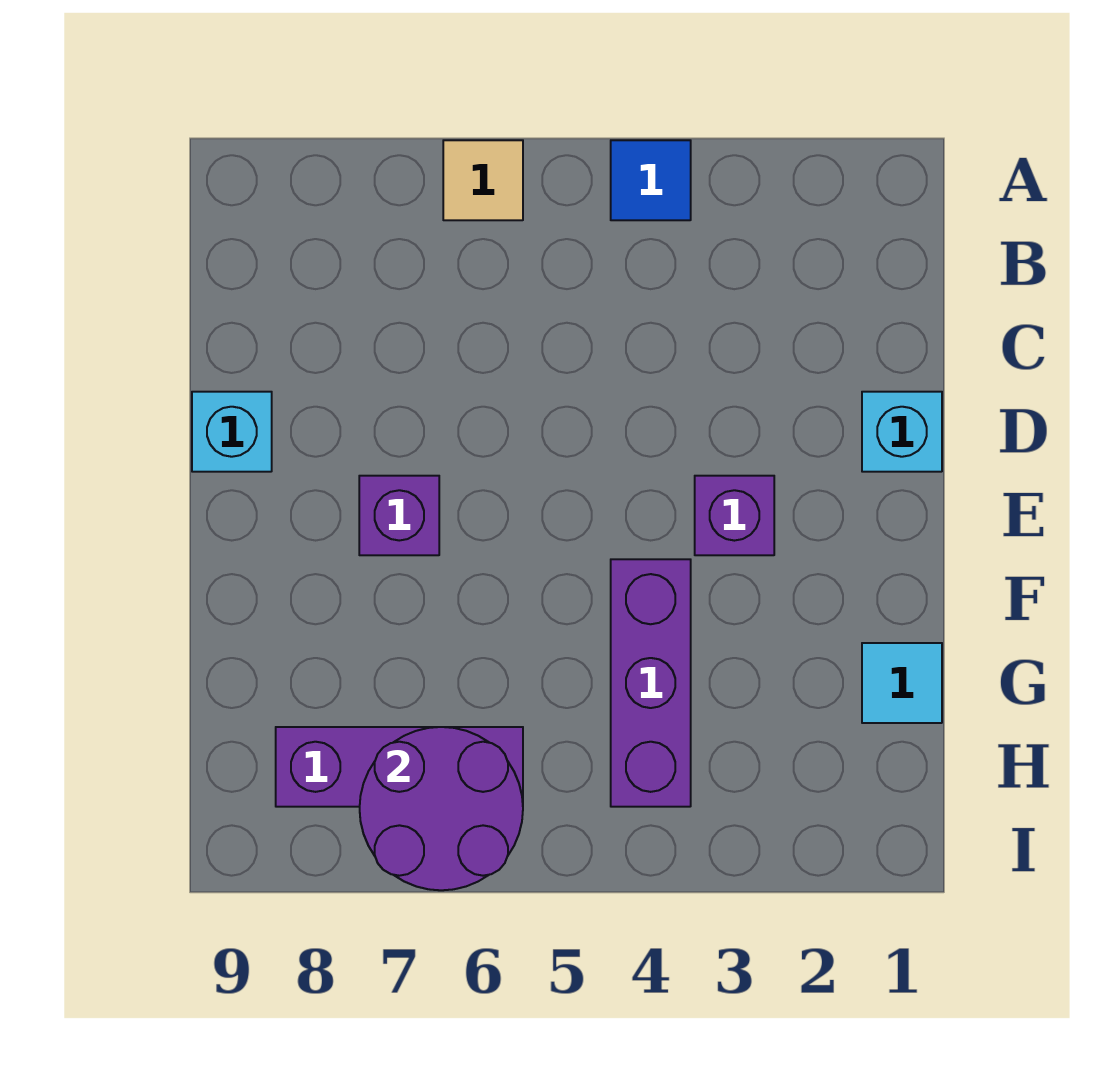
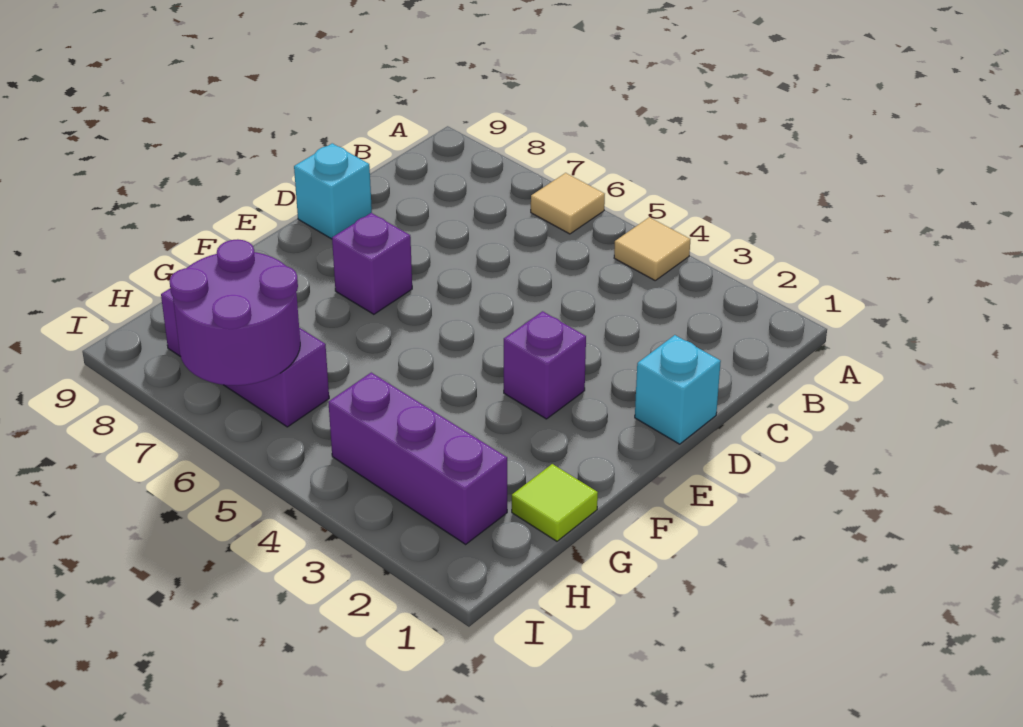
blue tile A4 level 1 -> tan tile A4 level 1
purple brick F4:H4 level 1 -> purple brick H2:H4 level 1
cyan tile G1 level 1 -> lime tile G1 level 1

